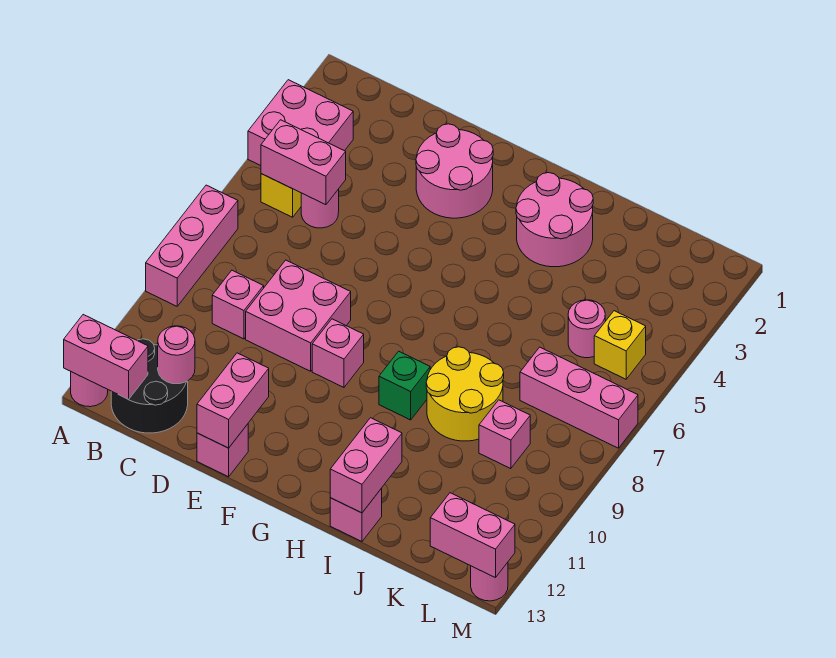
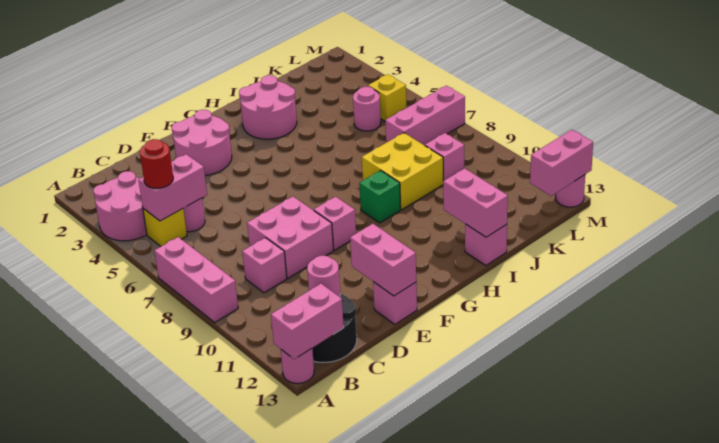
pink brick A3:B4 level 1 -> pink round brick A3:B4 level 1
none -> red round brick B5 level 3
yellow round brick I8:J9 level 1 -> yellow brick I8:J9 level 1

